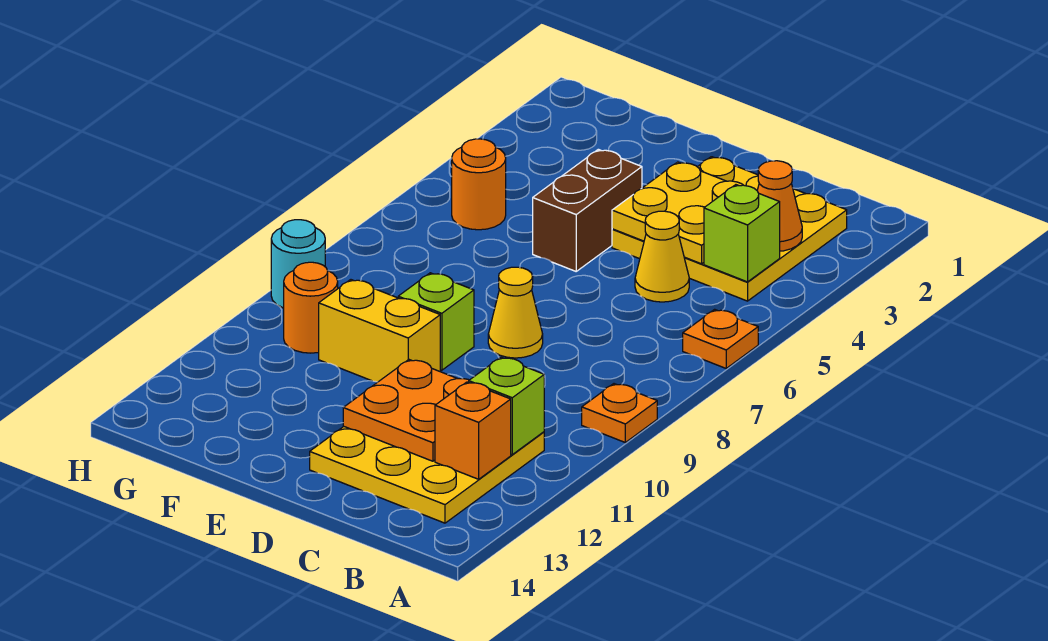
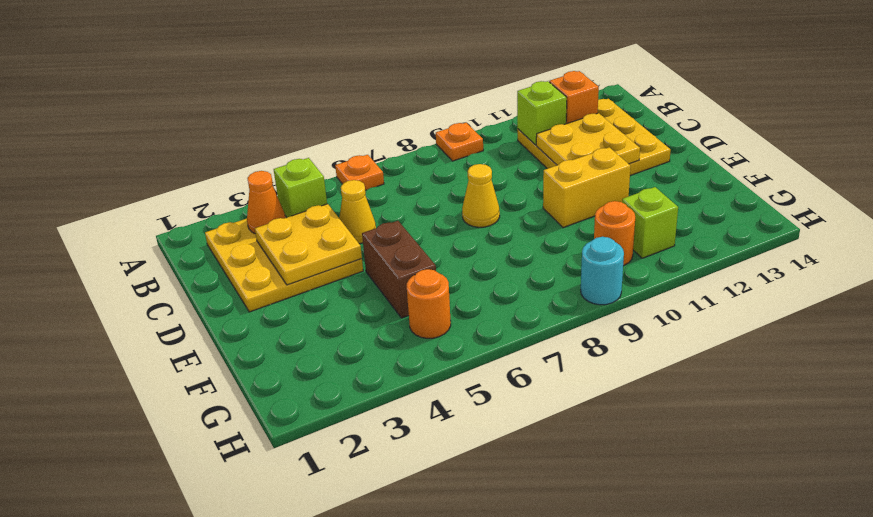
orange plate C11:D12 level 2 -> yellow plate C11:D12 level 2
brown brick E4:E5 level 1 -> brown brick E5:F5 level 1
lime brick E9 level 1 -> lime brick G11 level 1
yellow brick E10:F10 level 1 -> yellow brick E10:E11 level 1

